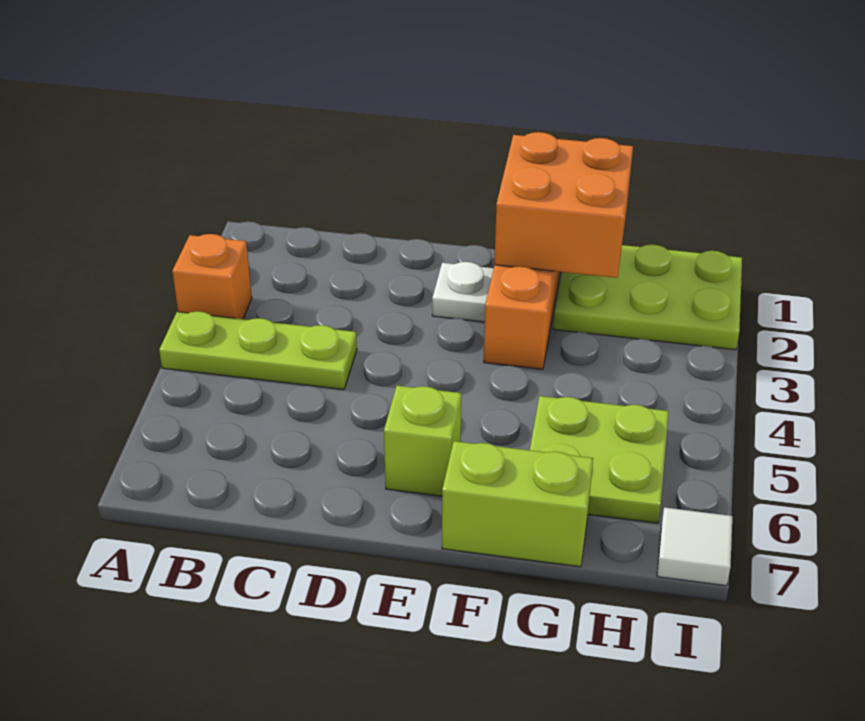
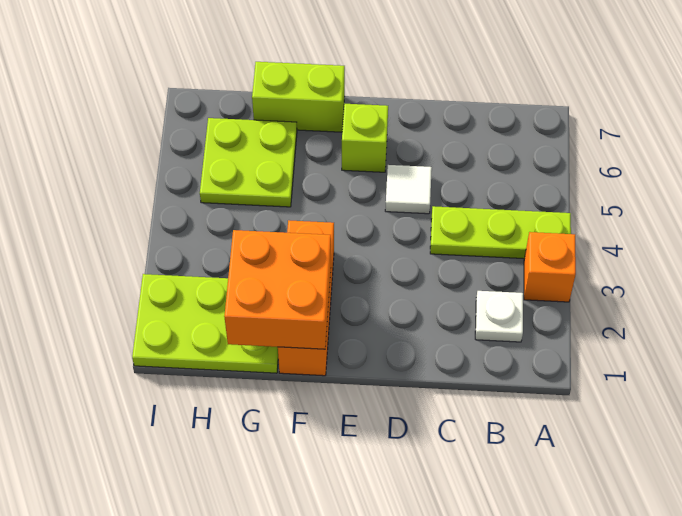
white plate E2 level 1 -> white plate B2 level 1
white tile I7 level 1 -> white tile D5 level 1

